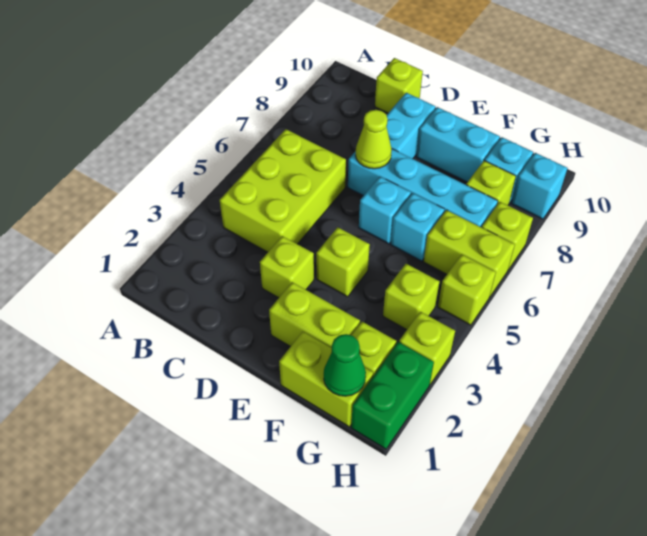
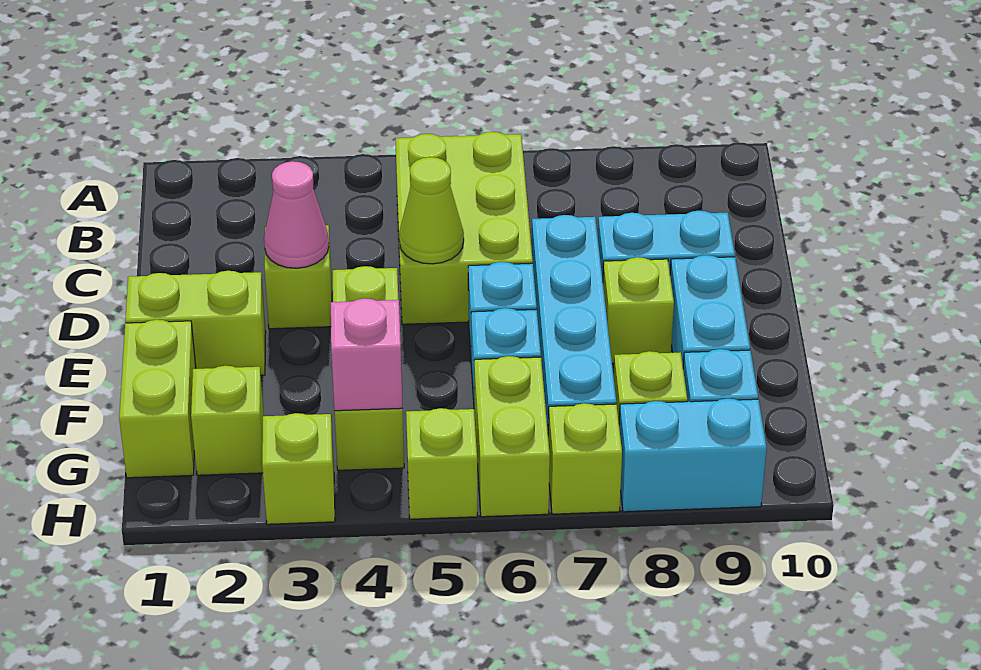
lime brick B4:C6 level 1 -> lime brick B5:D6 level 1
lime brick C10 level 1 -> lime brick E8 level 1
none -> pink cone D3 level 2
lime cone D7 level 2 -> lime cone D5 level 2
lime brick E2:F2 level 1 -> lime brick E1:E2 level 1
green cone G1 level 2 -> none
none -> pink brick G4 level 2
green brick H1:H2 level 1 -> none
cyan brick H9 level 1 -> cyan brick H8:H9 level 1

